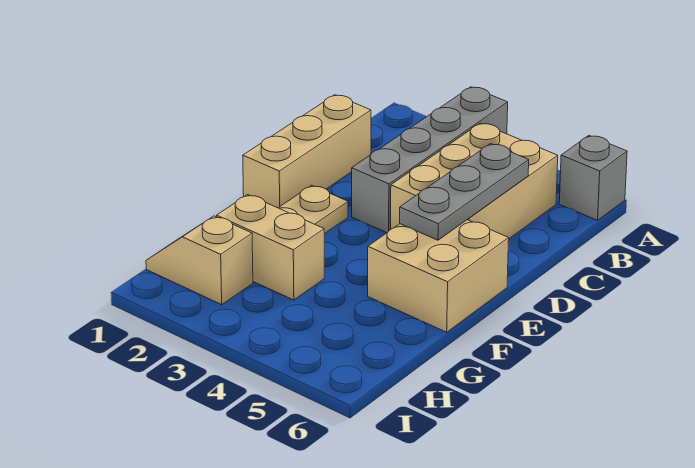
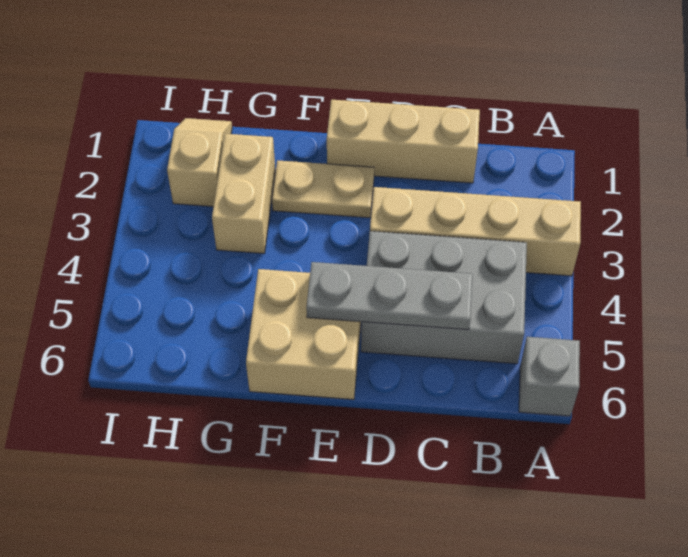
grey brick A3:D3 level 1 -> tan brick A3:D3 level 1
tan brick B4:D5 level 1 -> grey brick B4:D5 level 1

